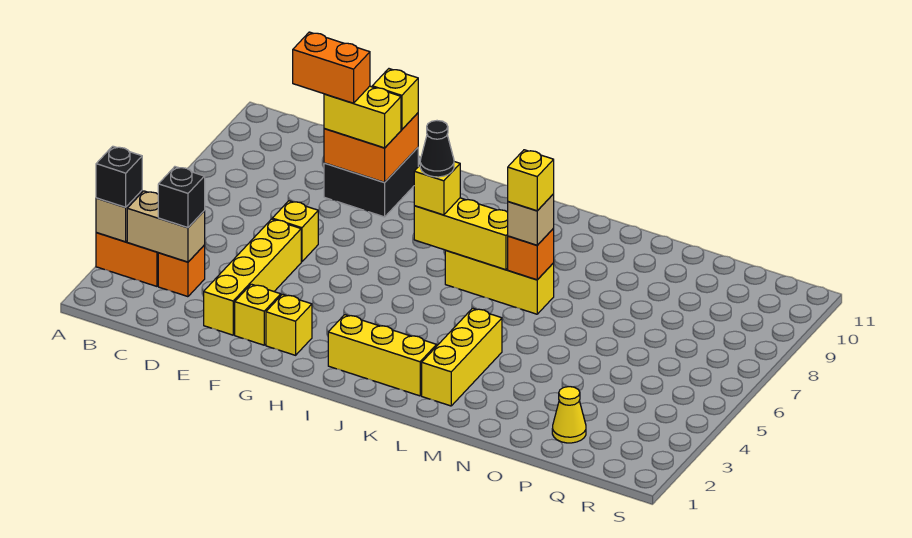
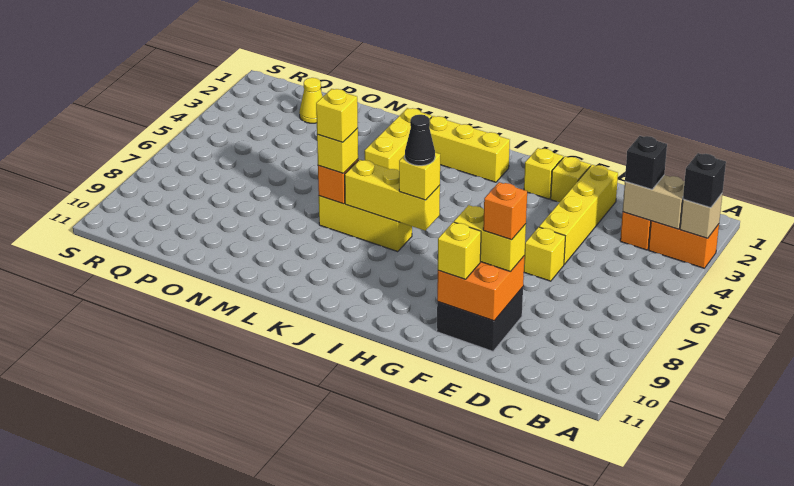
orange brick D9:E9 level 4 -> orange brick E9 level 4
tan brick L7 level 3 -> yellow brick L7 level 3

